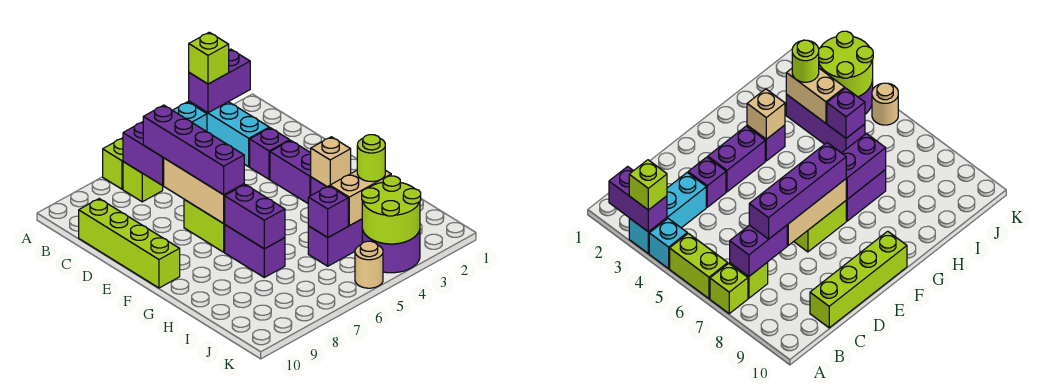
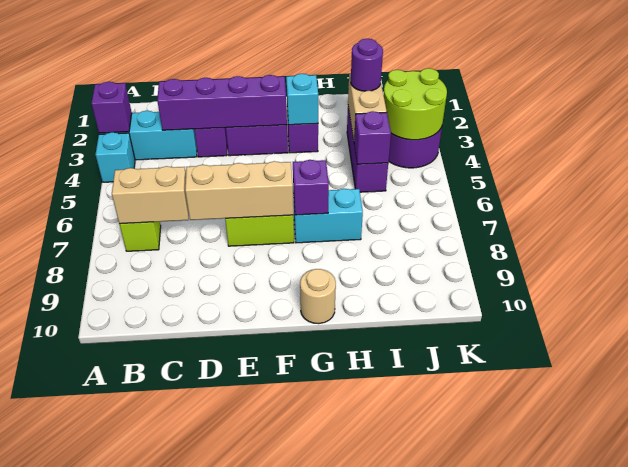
purple brick A2:A3 level 2 -> purple brick A3 level 2
lime brick A3 level 3 -> none
lime brick A5:A6 level 1 -> none
lime brick A7 level 1 -> none
purple brick B7:C7 level 2 -> tan brick B7:C7 level 2
purple brick C7:F7 level 3 -> purple brick C3:F3 level 2
lime brick C10:F10 level 1 -> none
tan brick G3 level 2 -> cyan brick G3 level 2
purple brick G7:H7 level 1 -> cyan brick G7:H7 level 1
purple brick G7:H7 level 2 -> purple brick G7 level 2
lime round brick I3 level 3 -> purple round brick I3 level 3
tan round brick K5 level 1 -> tan round brick G10 level 1

